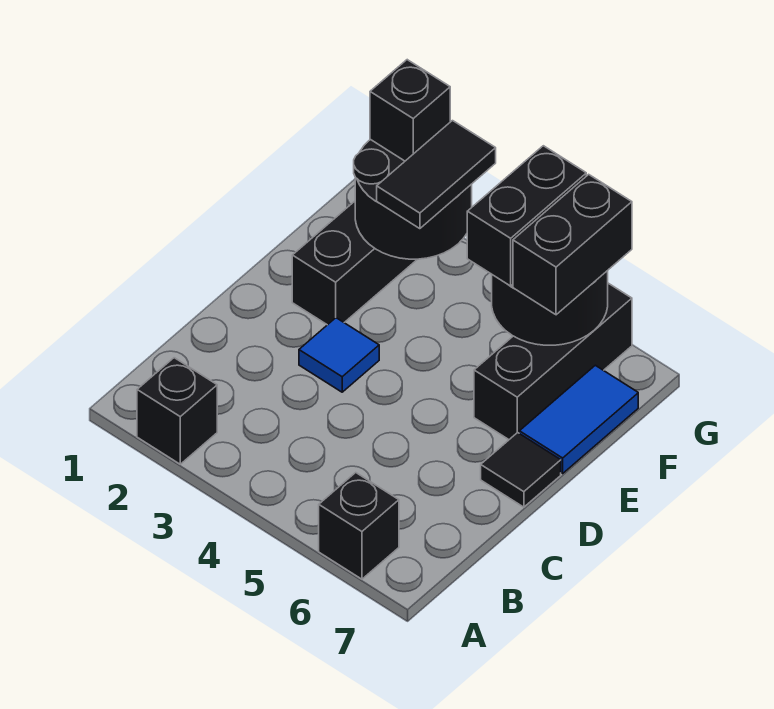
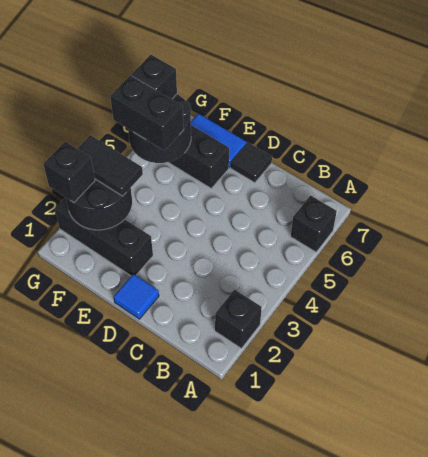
blue tile D3 level 1 -> blue tile D1 level 1
black brick F6:G6 level 3 -> black brick G6 level 3

